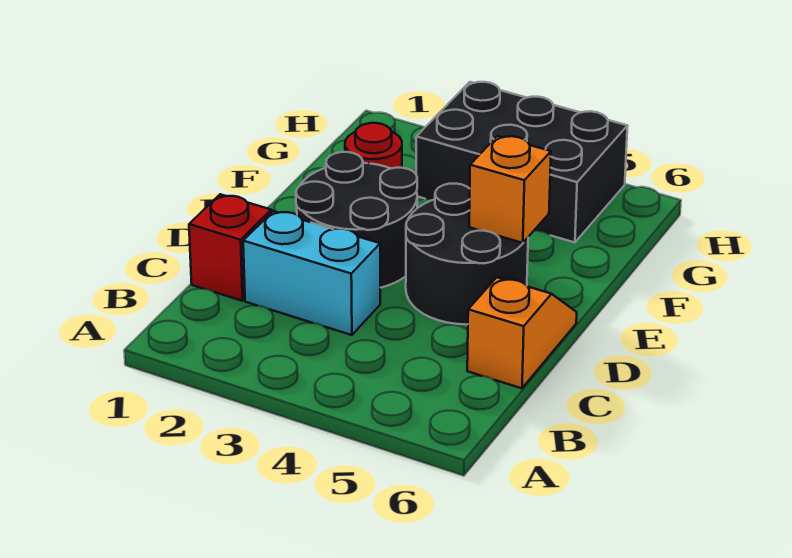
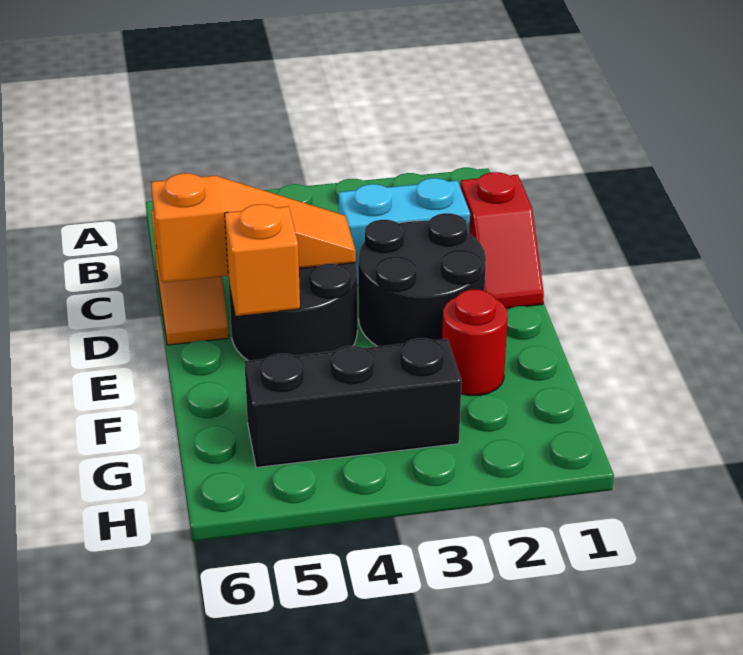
none -> orange slope D4:D6 level 2 top 6
black brick G3:H5 level 1 -> black brick G3:G5 level 1

